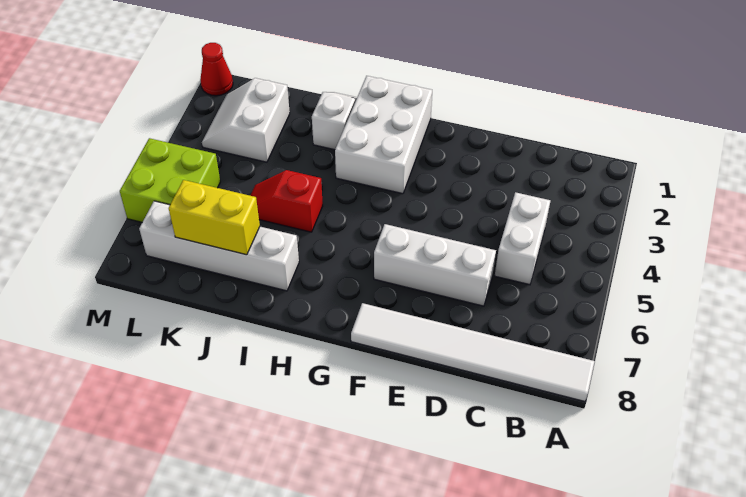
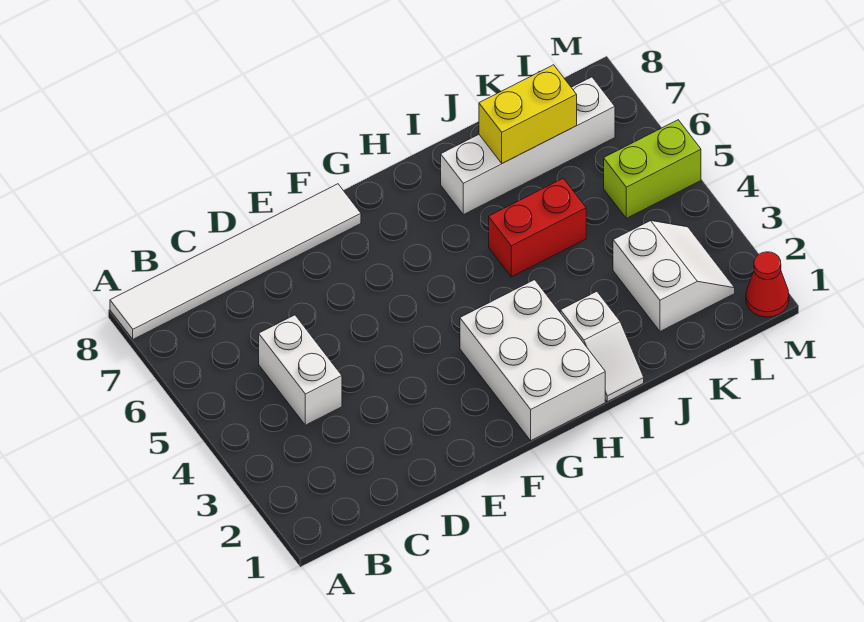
white brick D6:F6 level 1 -> none
red slope I5:J5 level 1 top I -> red brick I5:J5 level 1
lime brick L5:M6 level 1 -> lime brick L5:M5 level 1

